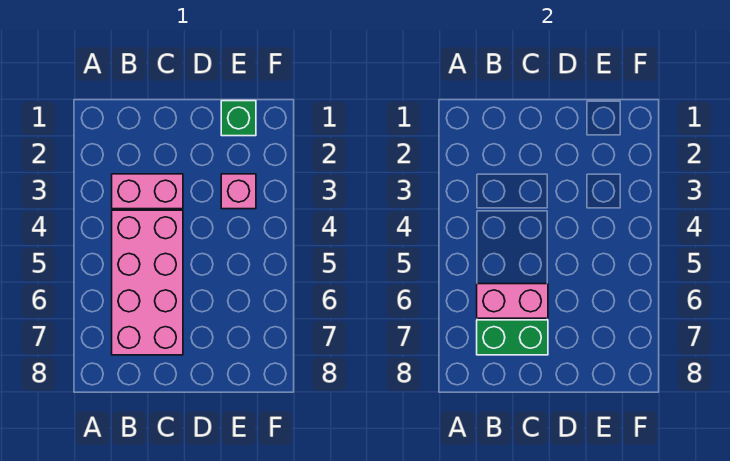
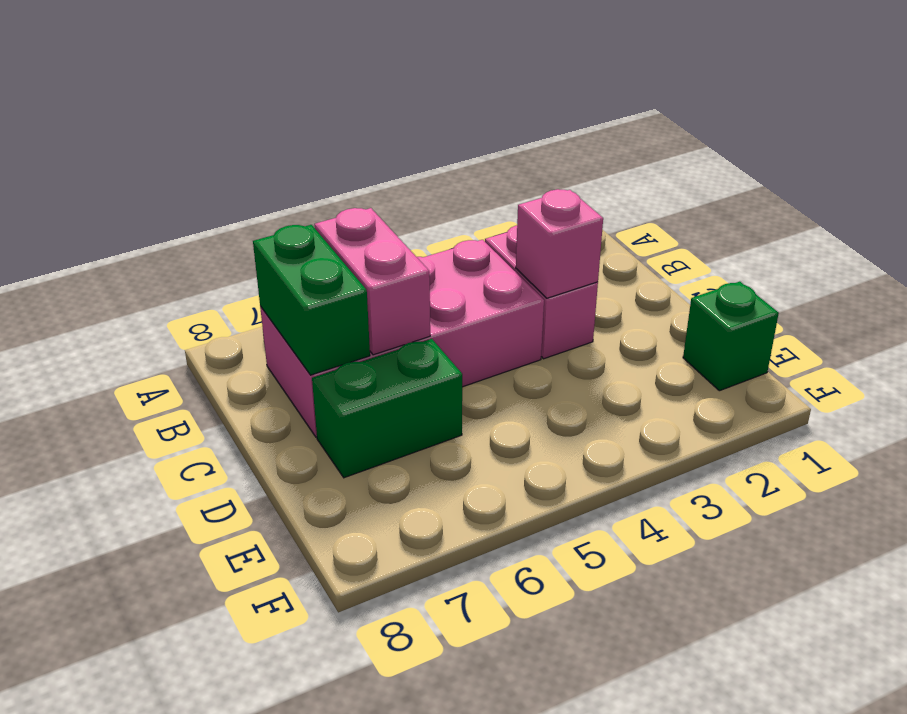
none -> green brick D6:D7 level 1
pink brick E3 level 1 -> pink brick C3 level 2

